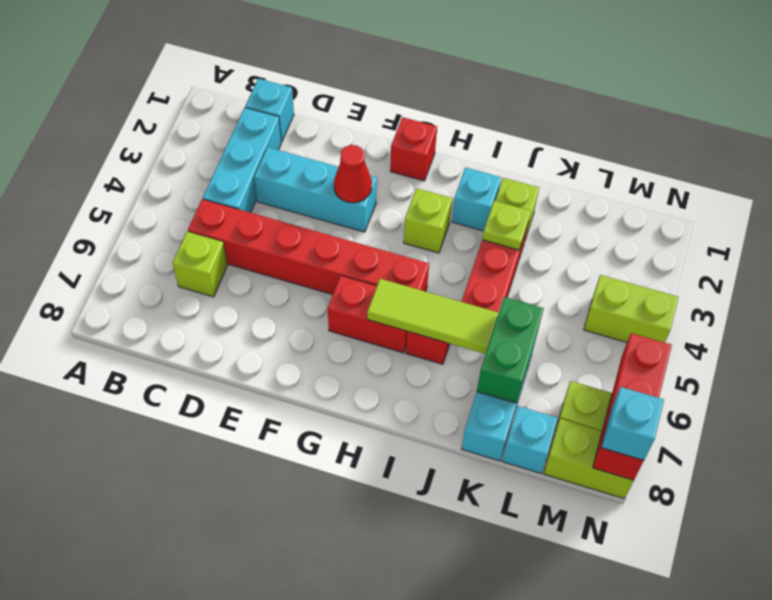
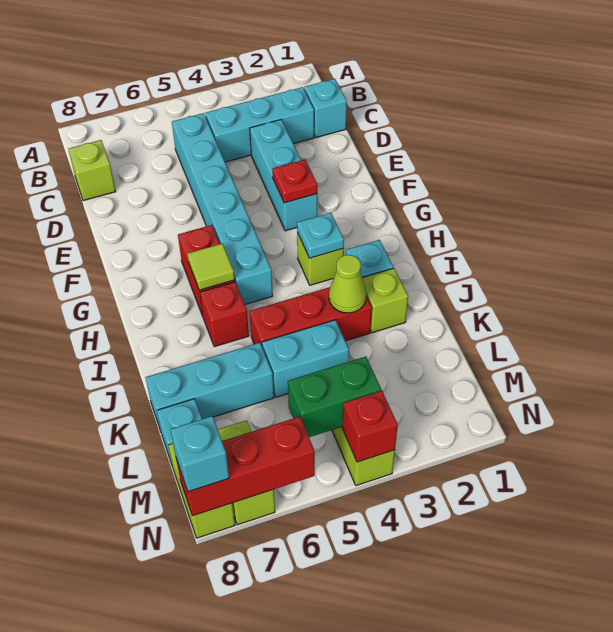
red brick C5:H5 level 1 -> cyan brick C5:H5 level 1
lime brick C6 level 1 -> lime brick C8 level 1
red cone F3 level 2 -> red plate F3 level 2
red brick G1 level 1 -> red brick N4 level 2
none -> cyan plate H3 level 2
lime tile H6:J6 level 2 -> lime tile H6 level 2
lime plate J3 level 2 -> lime cone J3 level 2
none -> cyan brick K4:K5 level 1
green brick K6:K7 level 2 -> green brick M4:M5 level 2

